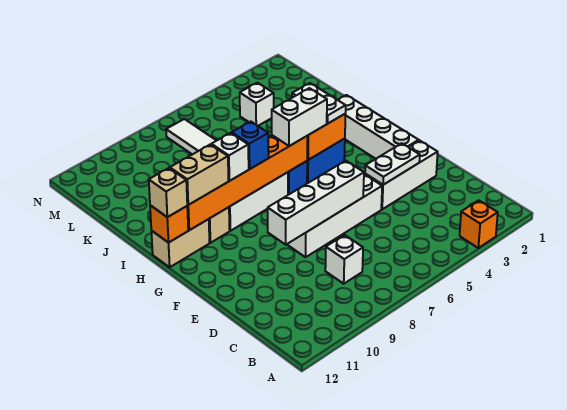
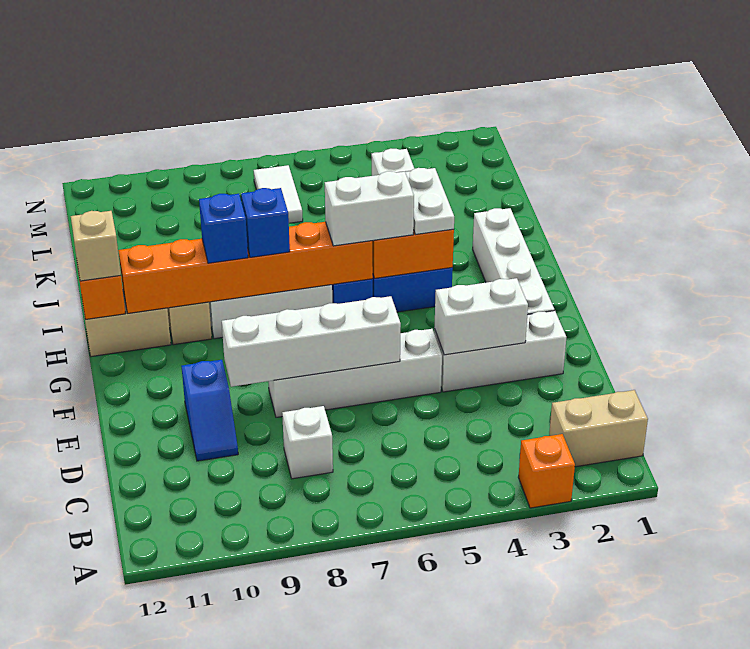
none -> blue slope D10:E10 level 1 top E
white plate E3:E4 level 2 -> white brick E3:E4 level 2
white brick H9 level 3 -> blue brick H9 level 3
tan brick H10:H11 level 3 -> tan brick B1:B2 level 1

